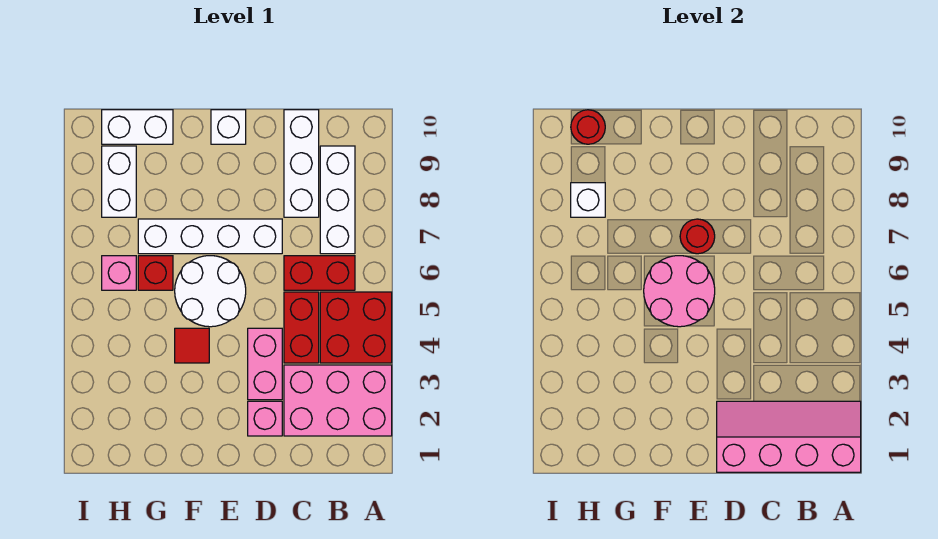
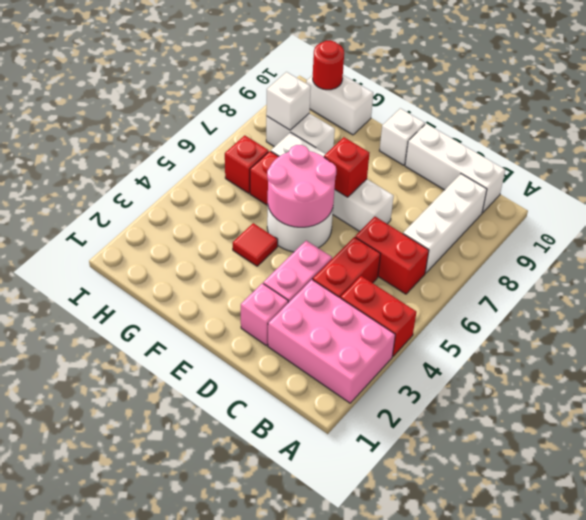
pink slope A1:D2 level 2 top 1 -> none
red brick A4:B5 level 1 -> red brick A4:B4 level 1
white brick C8:C10 level 1 -> white brick B10:D10 level 1
red round brick E7 level 2 -> red brick E7 level 2
pink brick H6 level 1 -> red brick H6 level 1
white brick H8:H9 level 1 -> white brick G8:H8 level 1

